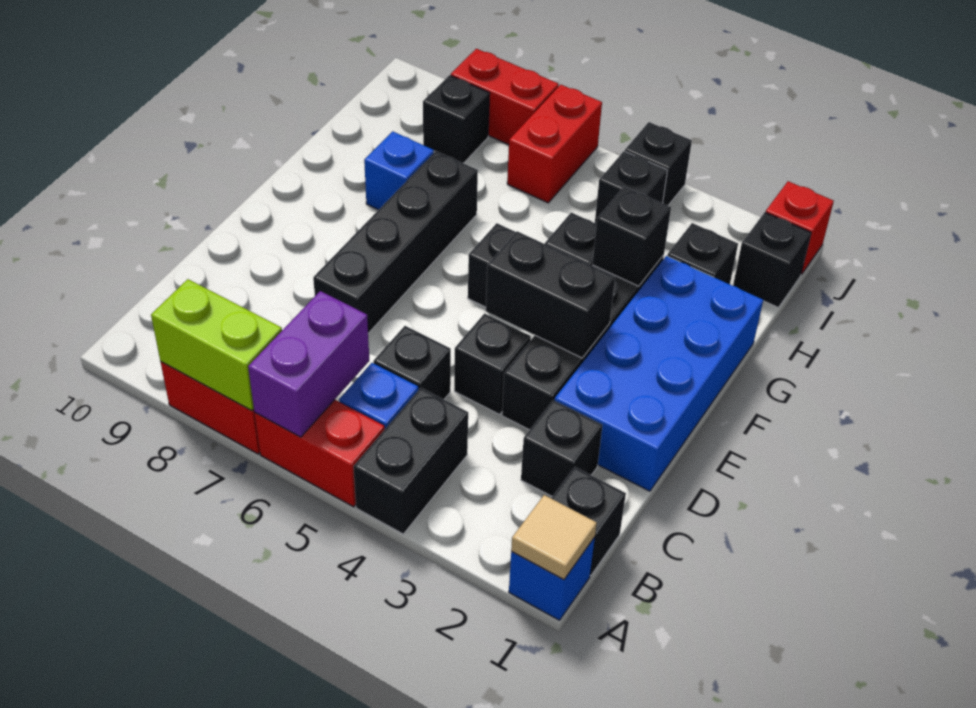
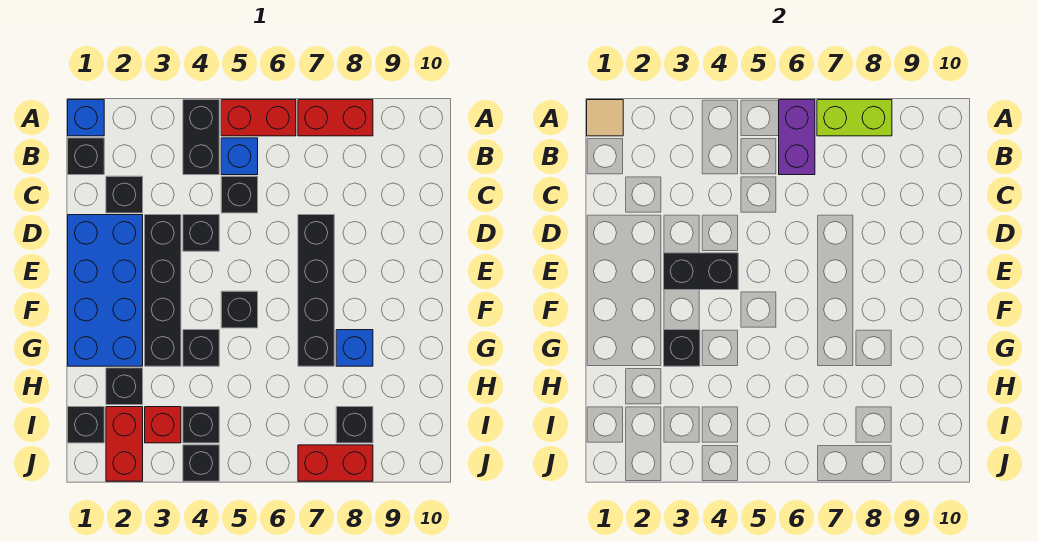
red brick I6:J6 level 1 -> red brick I2:J2 level 1
red brick J1 level 1 -> red brick I3 level 1

